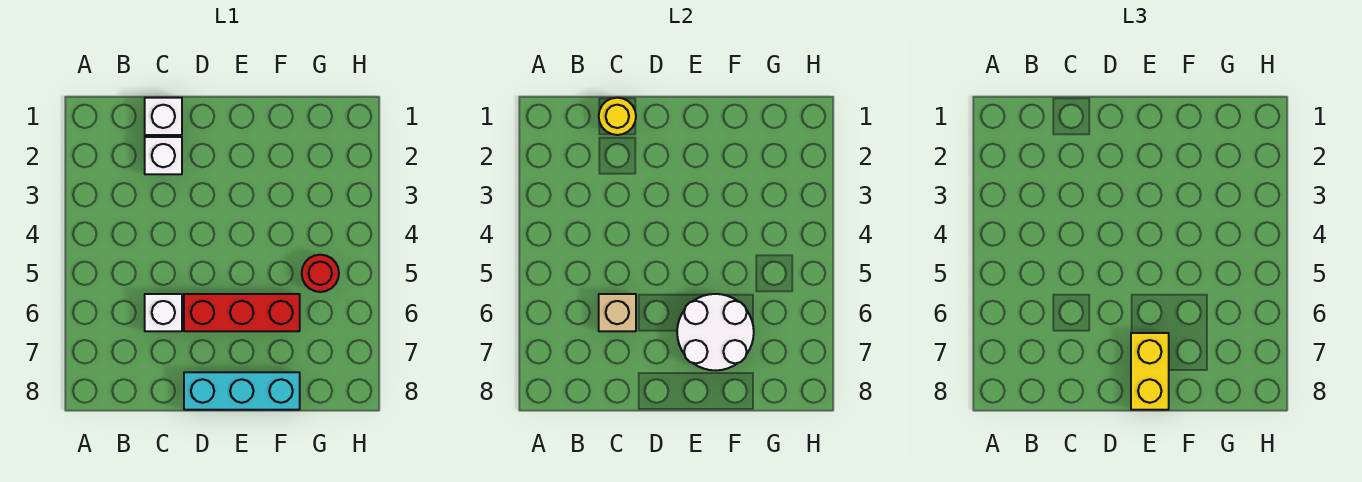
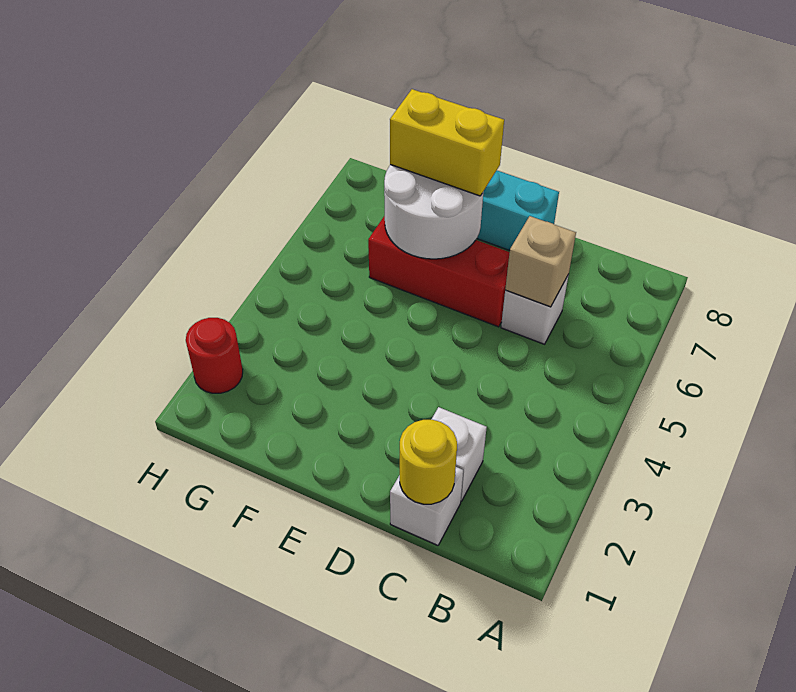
yellow brick E7:E8 level 3 -> yellow brick E7:F7 level 3
red round brick G5 level 1 -> red round brick H2 level 1

